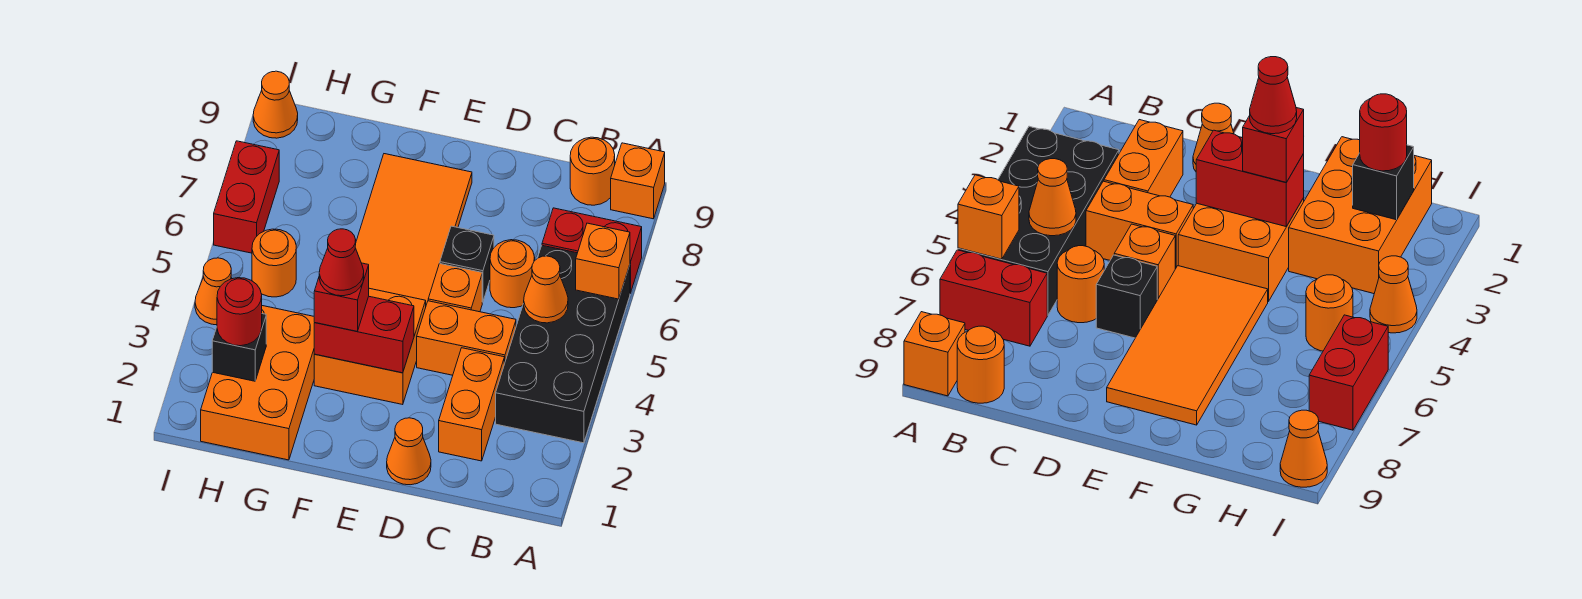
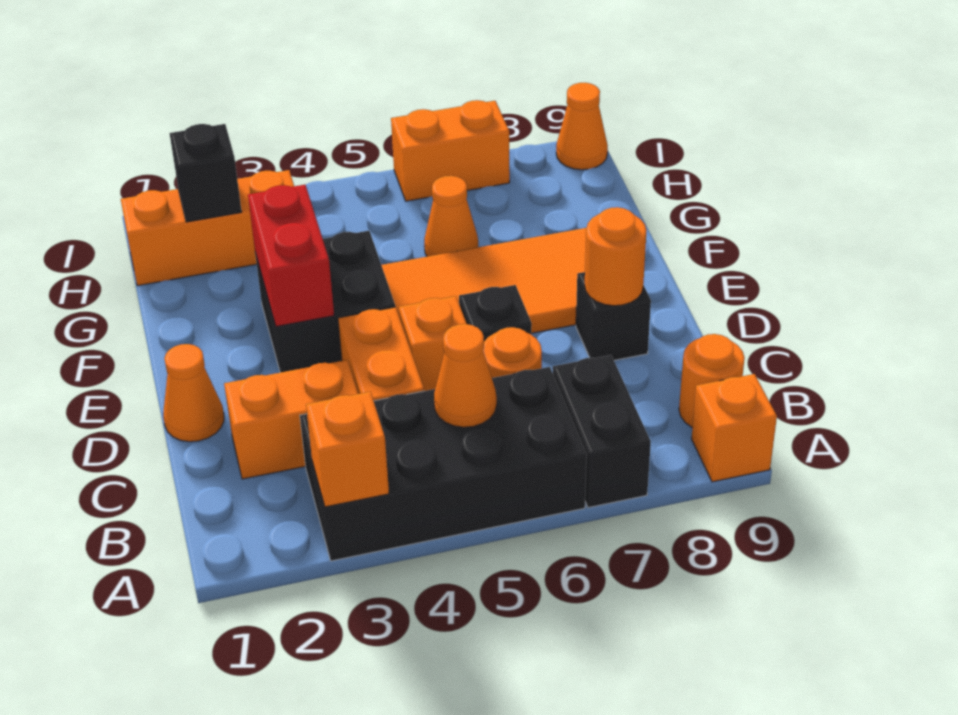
orange brick A6 level 2 -> orange brick A3 level 2
red brick A7:B7 level 1 -> black brick A7:B7 level 1
none -> black brick D8 level 1
orange brick E3:F4 level 1 -> black brick E3:F4 level 1
red brick F3 level 3 -> none
red cone F3 level 4 -> none
orange brick G1:H3 level 1 -> orange brick H1:H3 level 1
red round brick H2 level 3 -> none
orange round brick H5 level 1 -> orange round brick D8 level 2
orange cone I4 level 1 -> orange cone G6 level 1
red brick I6:I7 level 1 -> orange brick I6:I7 level 1

